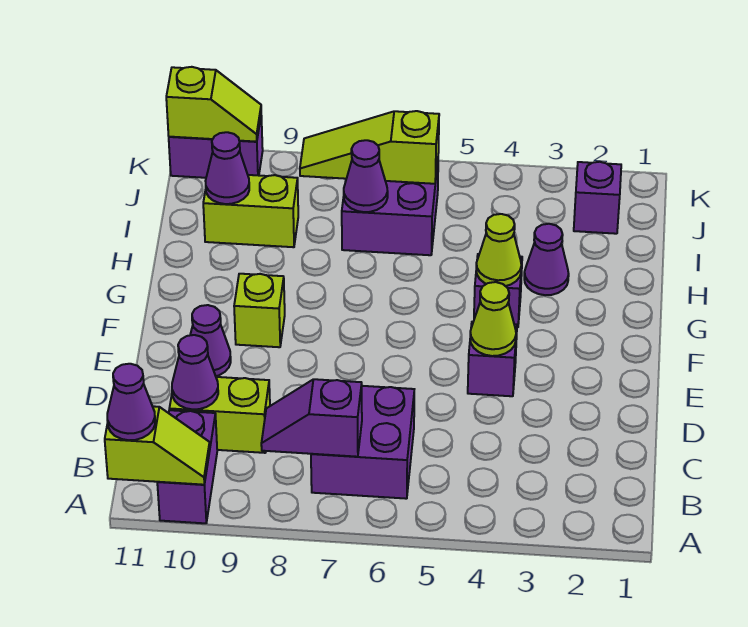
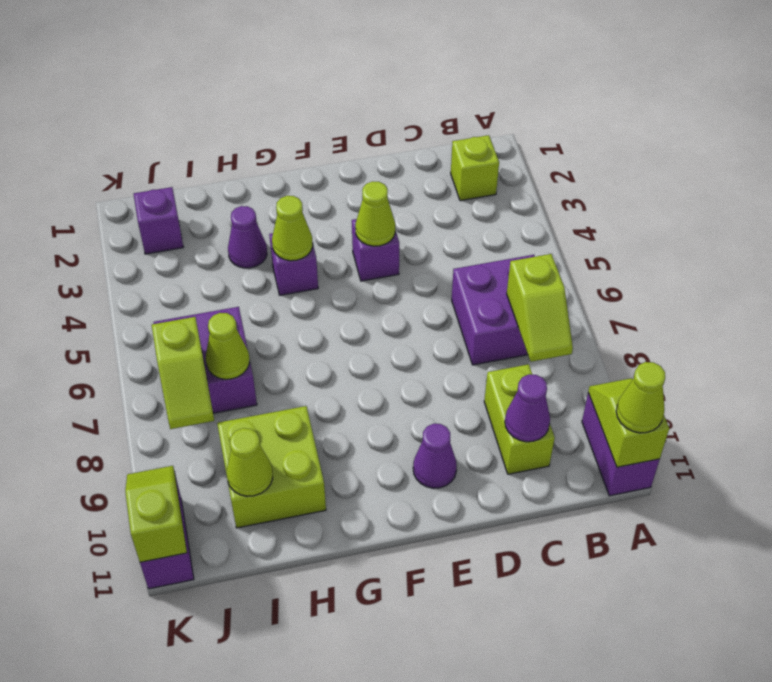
purple brick A10:B10 level 1 -> purple brick A10:A11 level 1
purple cone A11 level 3 -> lime cone A11 level 3
purple slope B7:B8 level 2 top 7 -> lime slope B7:B8 level 2 top 7
lime brick F9 level 1 -> lime brick B2 level 1
purple cone I7 level 2 -> lime cone I7 level 2
lime brick I9:I10 level 1 -> lime brick H9:I10 level 1
purple cone I10 level 2 -> lime cone I10 level 2
lime slope J6:J8 level 2 top 6 -> lime slope J7:J8 level 2 top 7

